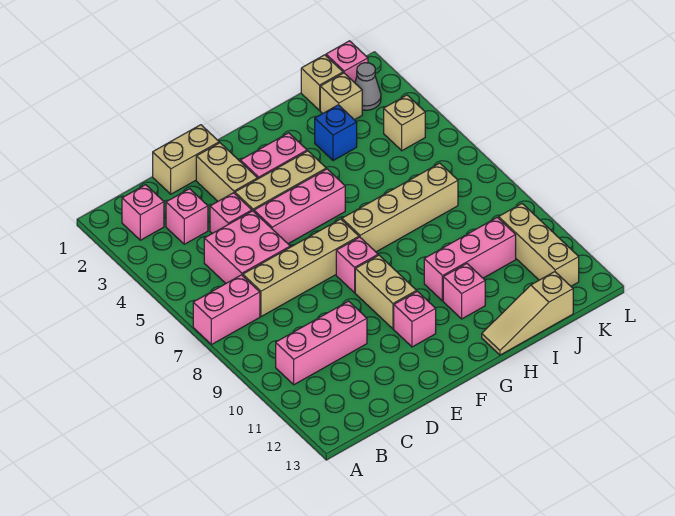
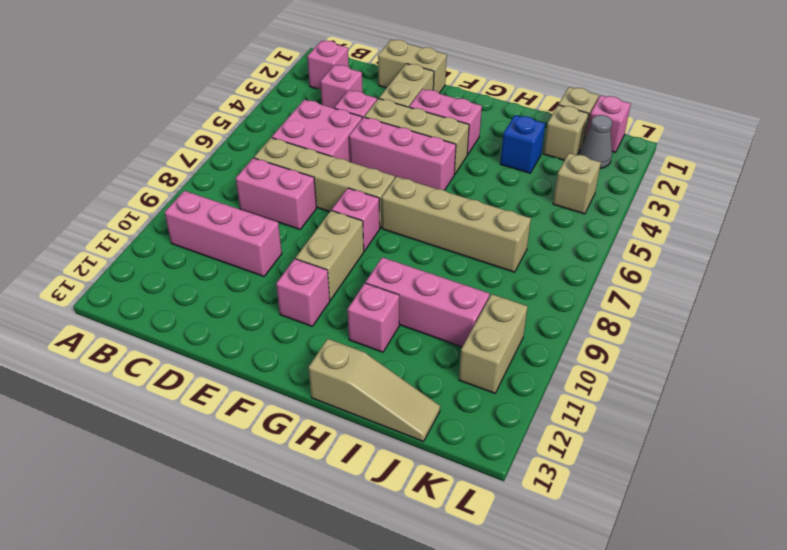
pink brick A7:B7 level 1 -> pink brick C8:D8 level 1
tan slope H13:J13 level 1 top J -> tan slope H13:J13 level 1 top H
tan brick K10:K12 level 1 -> tan brick K10:K11 level 1

